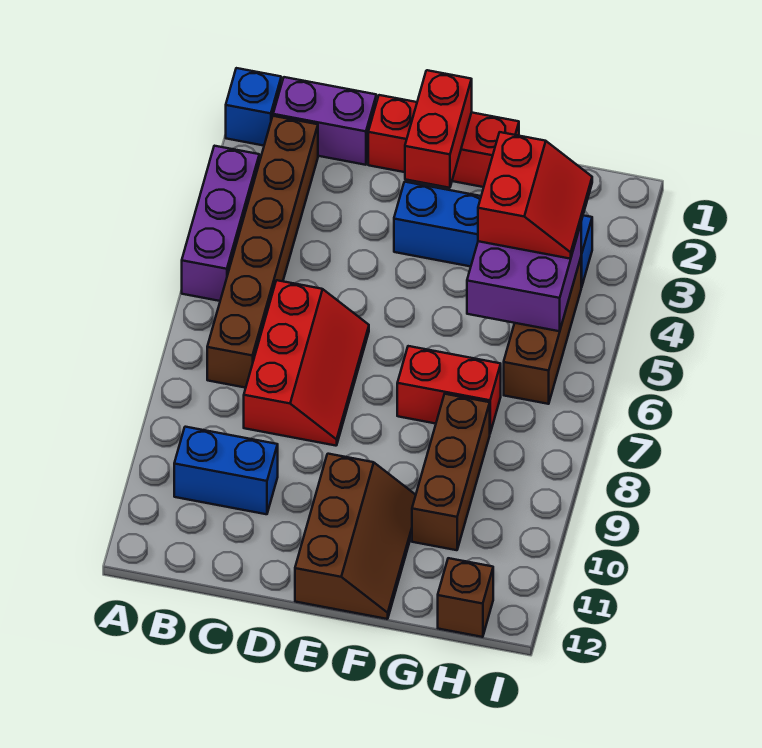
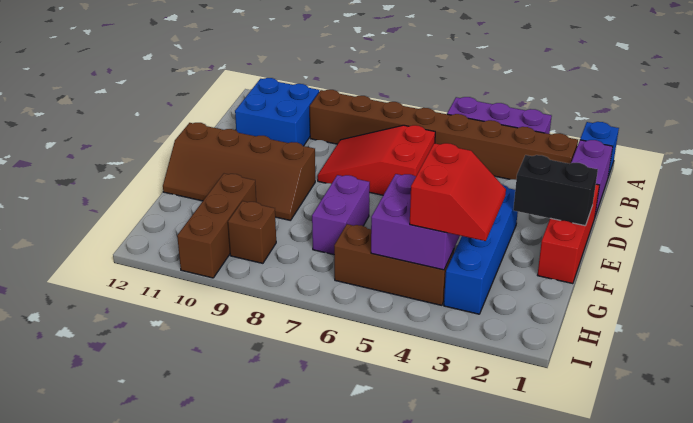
brown brick B2:B7 level 1 -> brown brick B2:B9 level 1
blue brick B10:C10 level 1 -> blue brick B10:C11 level 1
red slope C6:D8 level 1 top C -> red slope C6:D8 level 1 top 6
red brick E1:E2 level 2 -> black brick E1:E2 level 2
brown slope E10:F12 level 1 top E -> brown slope E9:F12 level 1 top E
red brick F7:G7 level 1 -> purple brick F7:G7 level 1
red slope G3:H4 level 3 top G -> red slope G3:H4 level 3 top 4
brown brick G8:G10 level 1 -> brown brick G10:I10 level 1
brown brick H12 level 1 -> brown brick H9 level 1

